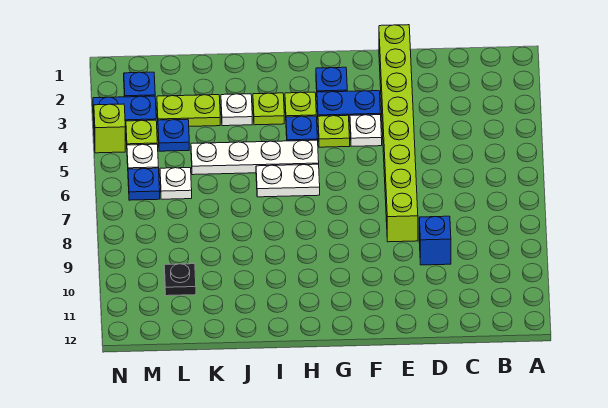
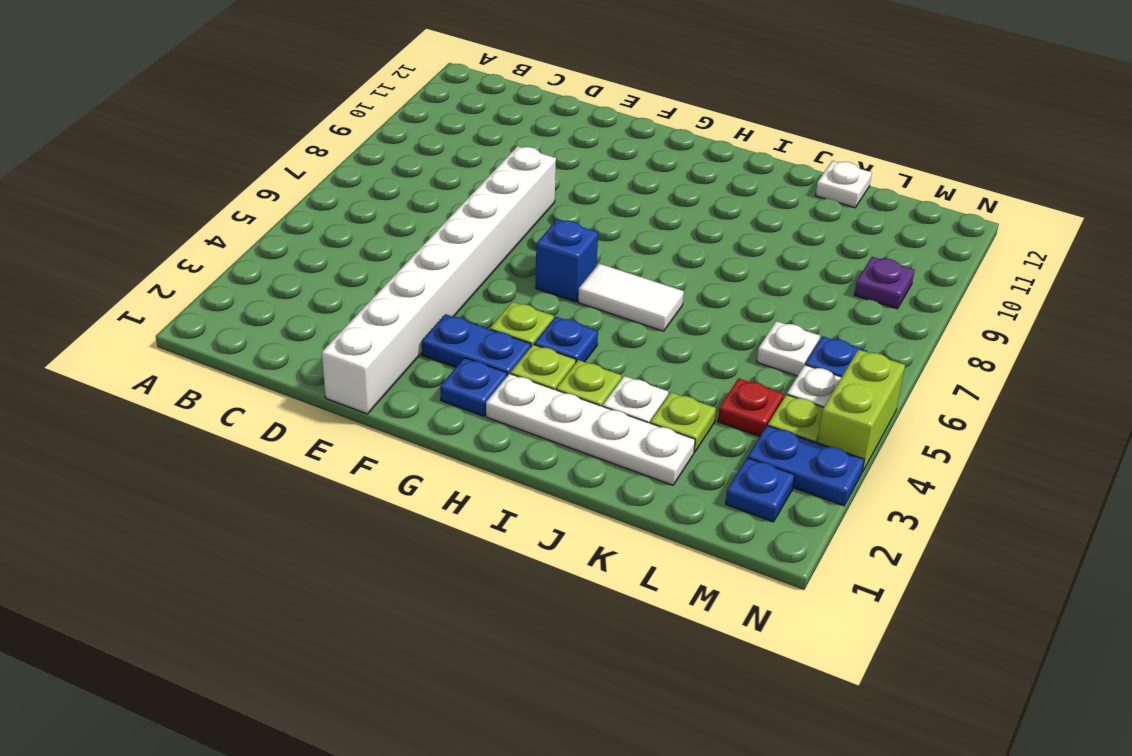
blue brick D9 level 1 -> blue brick G6 level 1
lime brick E1:E8 level 1 -> white brick E1:E8 level 1
white plate F4 level 1 -> white plate K12 level 1
white plate H5:K5 level 1 -> white plate H2:K2 level 1
white plate H6:I6 level 1 -> white tile H6:I6 level 1
lime plate K3:L3 level 1 -> lime plate K3 level 1
blue plate L4 level 1 -> red plate L4 level 1
black plate L10 level 1 -> none
none -> purple plate M9 level 1
lime brick N4 level 1 -> lime brick N4:N5 level 1

